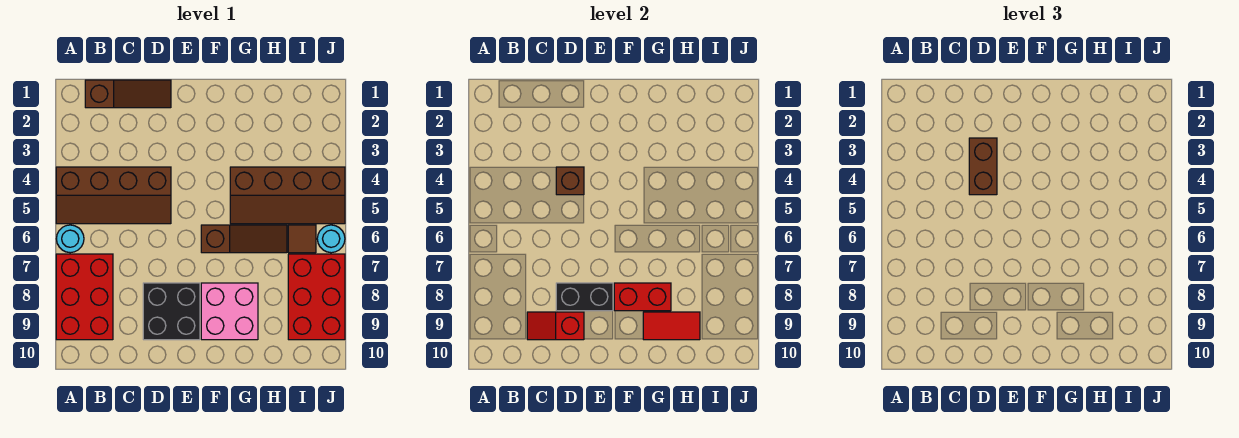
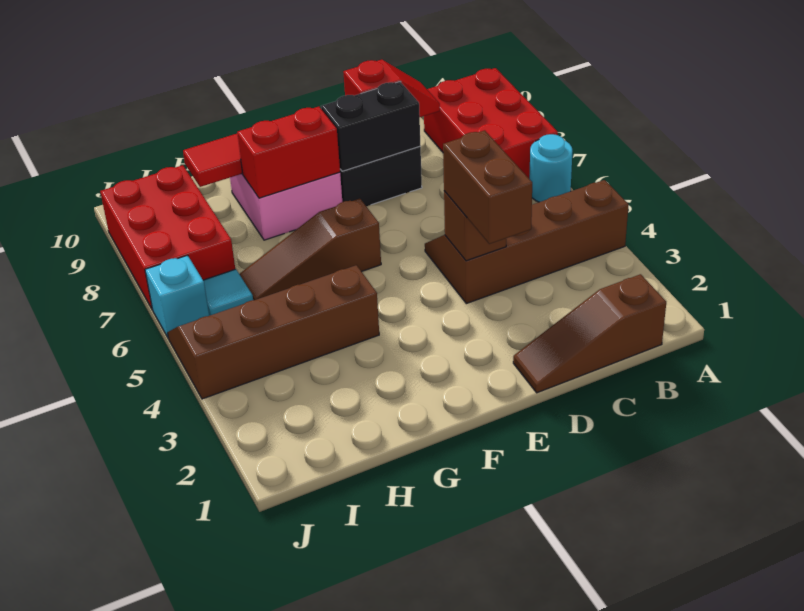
brown tile I6 level 1 -> cyan tile I6 level 1
cyan round brick J6 level 1 -> cyan brick J6 level 1

